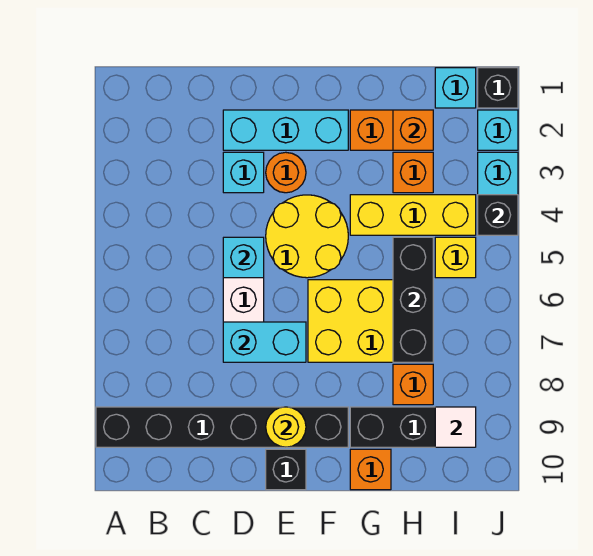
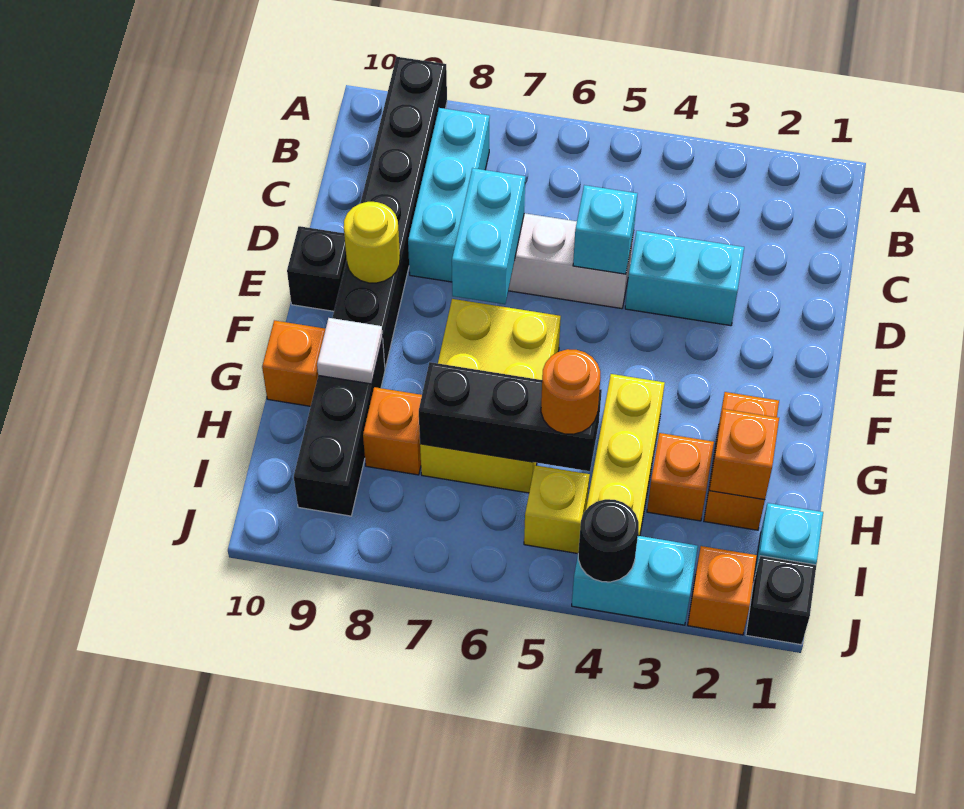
cyan brick D2:F2 level 1 -> cyan brick B8:D8 level 1
cyan brick D3 level 1 -> cyan brick D3:D4 level 1
orange round brick E3 level 1 -> orange round brick H5 level 3
yellow round brick E4:F5 level 1 -> none
white tile I9 level 2 -> white tile G9 level 2
cyan brick J2 level 1 -> orange brick J2 level 1
black brick J4 level 2 -> black round brick J4 level 2

